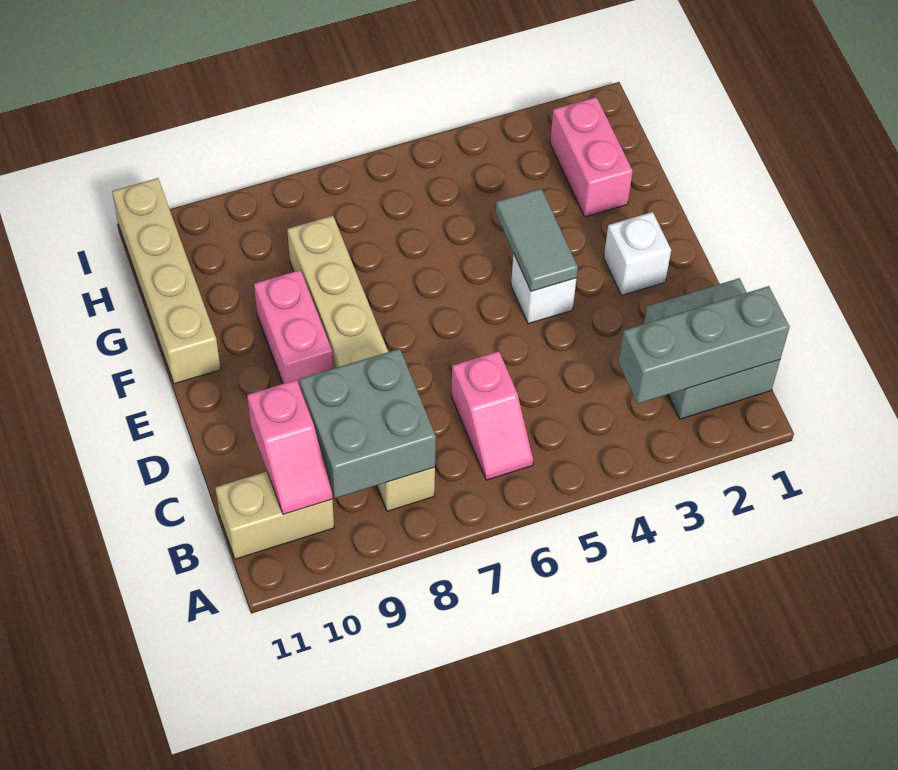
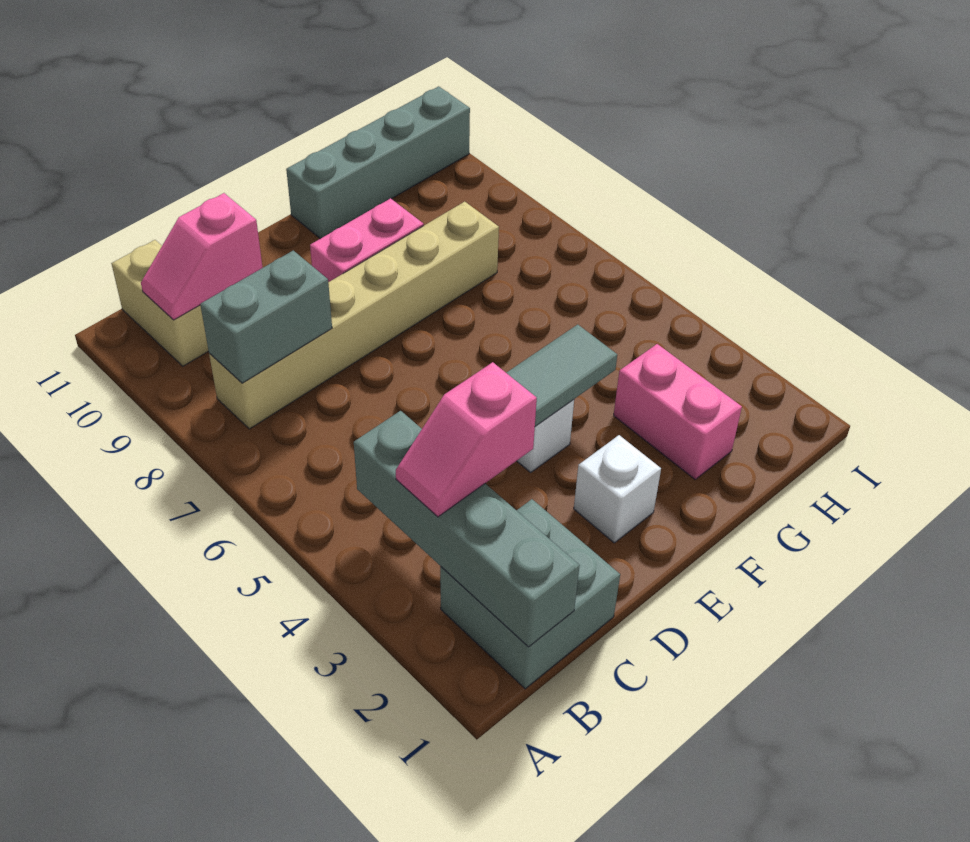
grey brick B1:B3 level 2 -> grey brick B1:B4 level 2
pink slope B6:C6 level 1 top C -> pink slope B3:C3 level 3 top C
grey brick B8:C9 level 2 -> grey brick B8:C8 level 2
tan brick F11:I11 level 1 -> grey brick F11:I11 level 1
pink brick G2:H2 level 1 -> pink brick G2:G3 level 1

